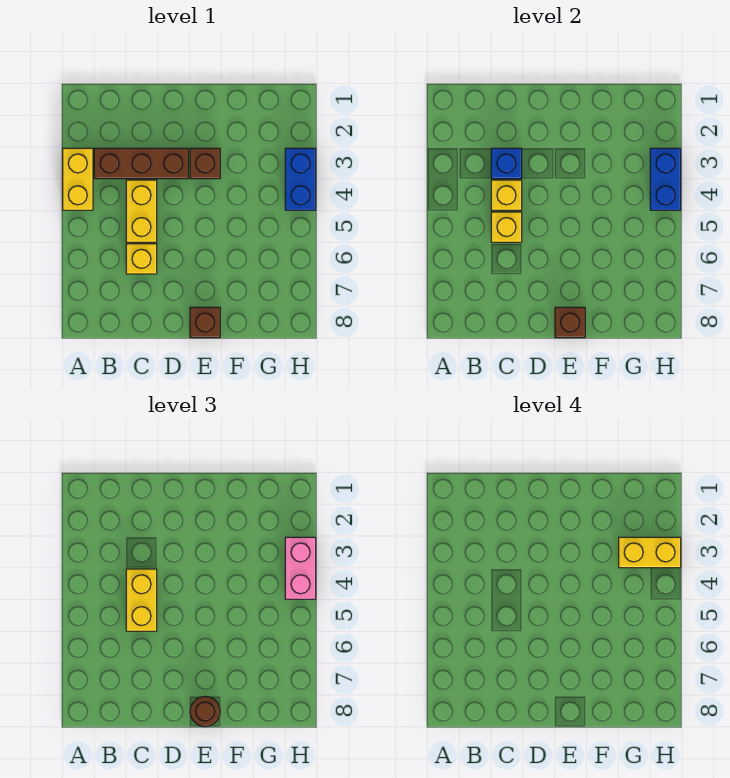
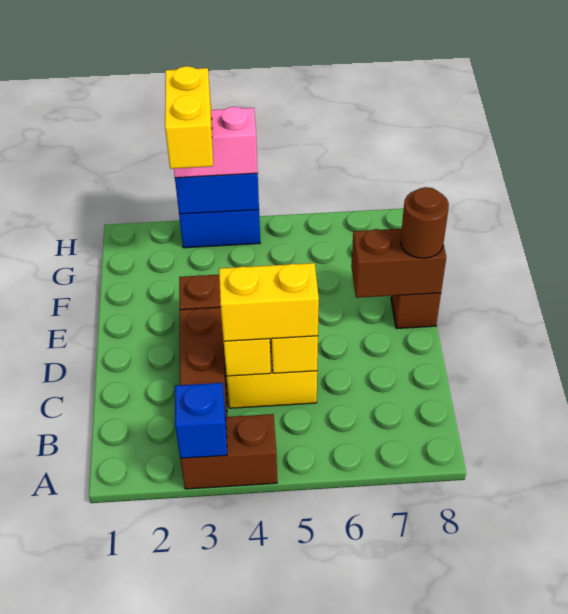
yellow brick A3:A4 level 1 -> brown brick A3:A4 level 1
blue brick C3 level 2 -> blue brick A3 level 2
yellow brick C6 level 1 -> none
brown brick E8 level 2 -> brown brick E7:E8 level 2

